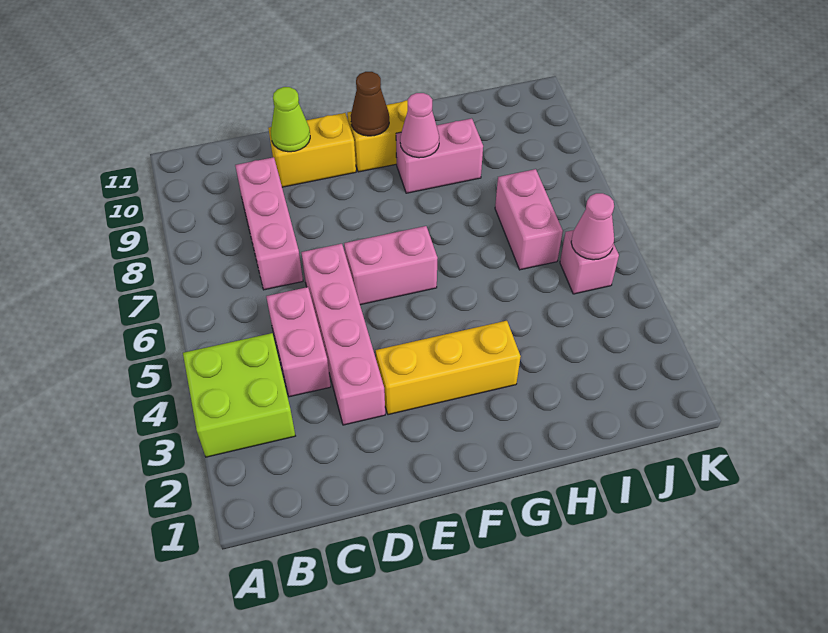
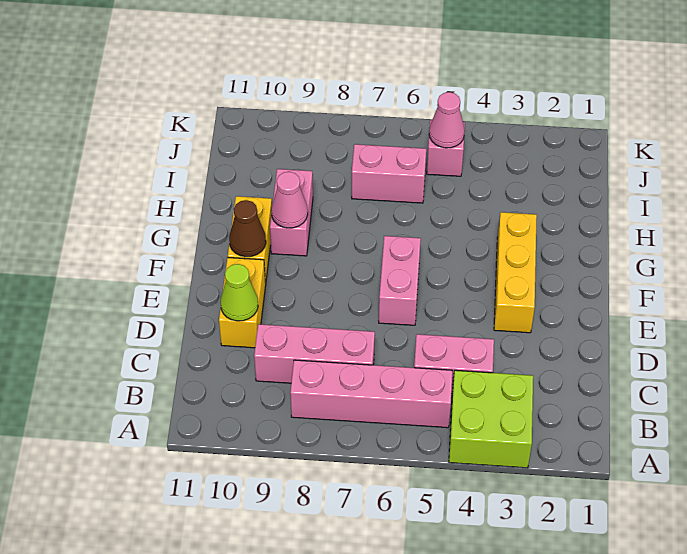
pink brick D3:D6 level 1 -> pink brick B5:B8 level 1

